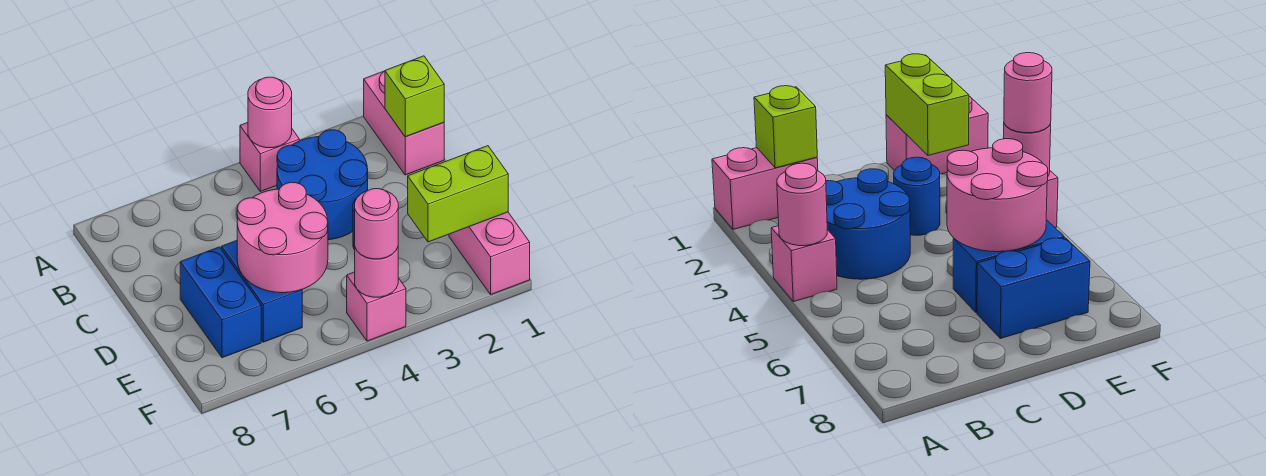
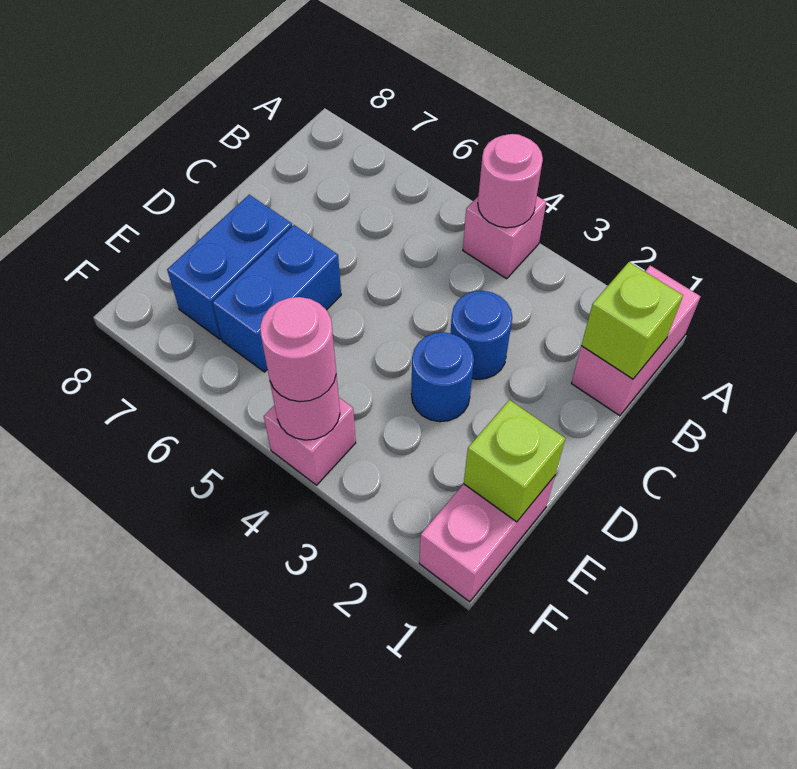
blue round brick B3:C4 level 1 -> blue round brick C3 level 1
pink round brick D5:E6 level 2 -> none
lime brick E1:E2 level 2 -> lime brick E1 level 2

